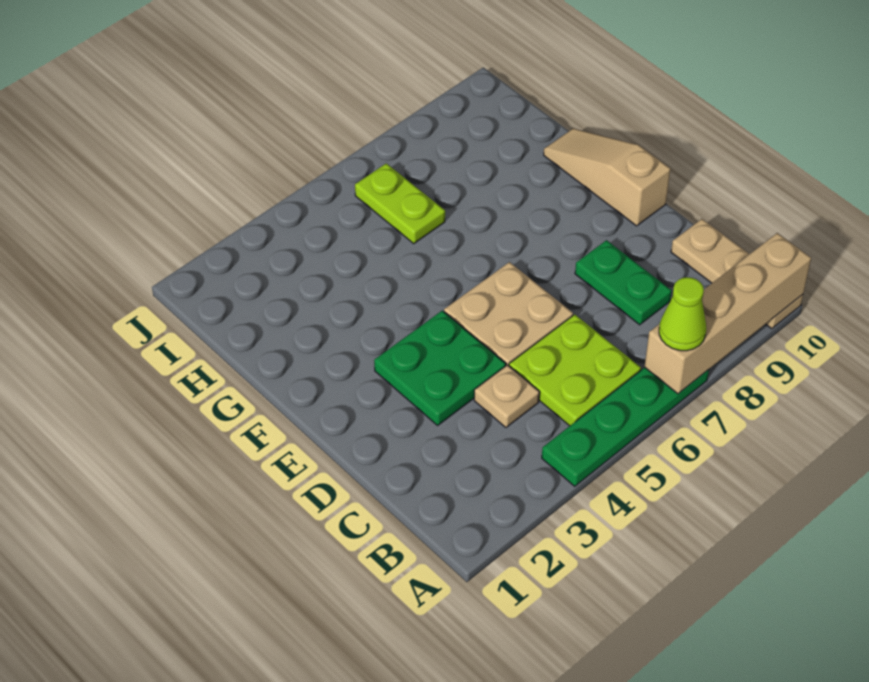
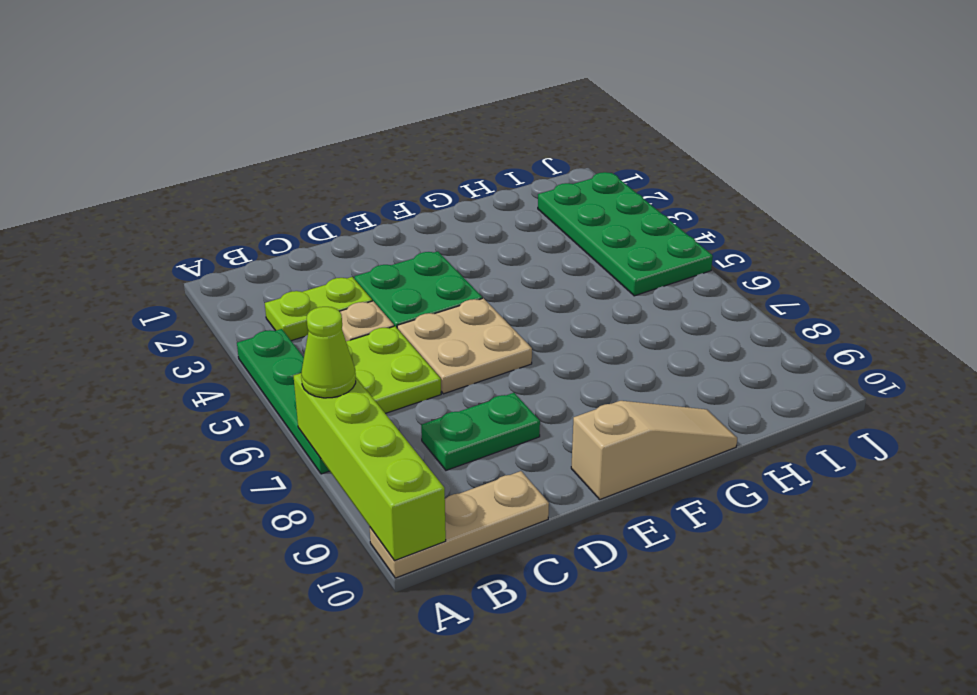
tan brick A7:A10 level 2 -> lime brick A7:A10 level 2
lime plate H6:I6 level 1 -> lime plate B3:C3 level 1
none -> green plate I2:J5 level 1

